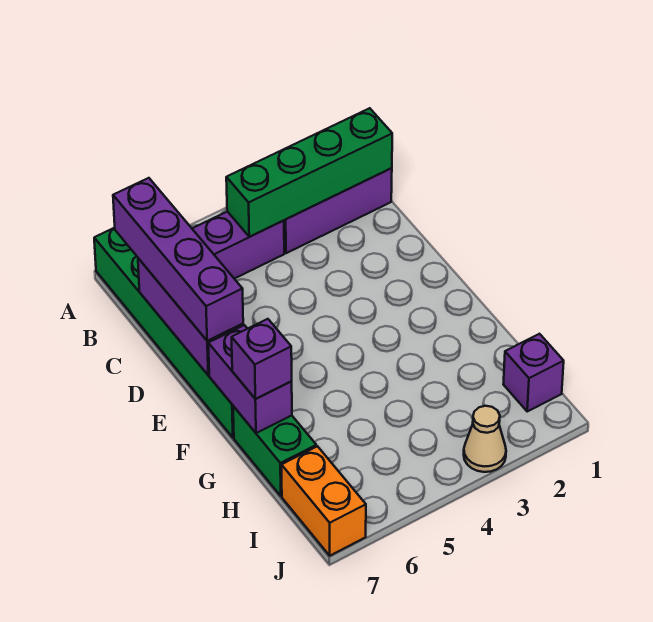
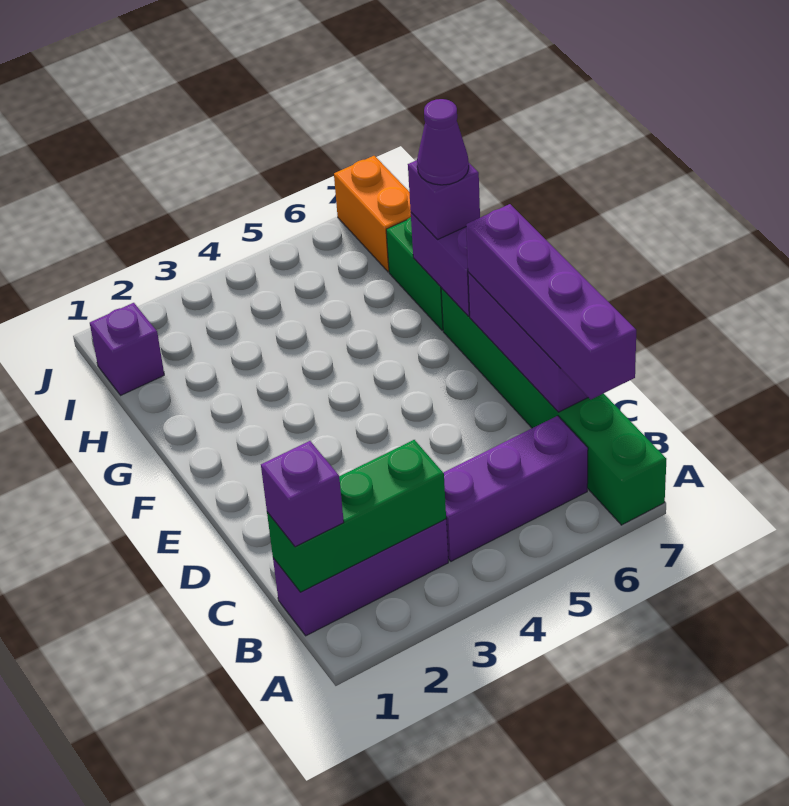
green brick B1:B4 level 2 -> green brick B1:B3 level 2
none -> purple brick B1 level 3
none -> purple cone G7 level 4
tan cone J3 level 1 -> none

